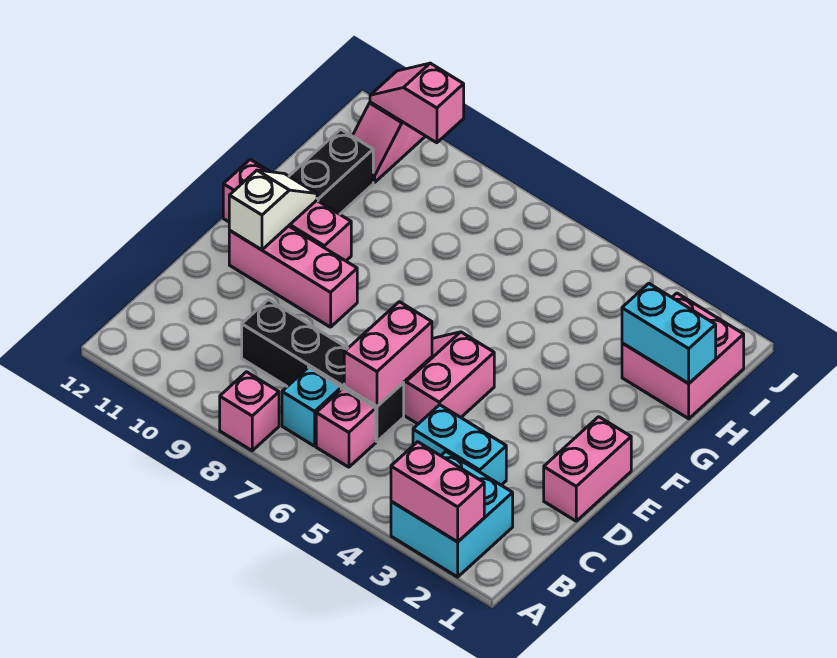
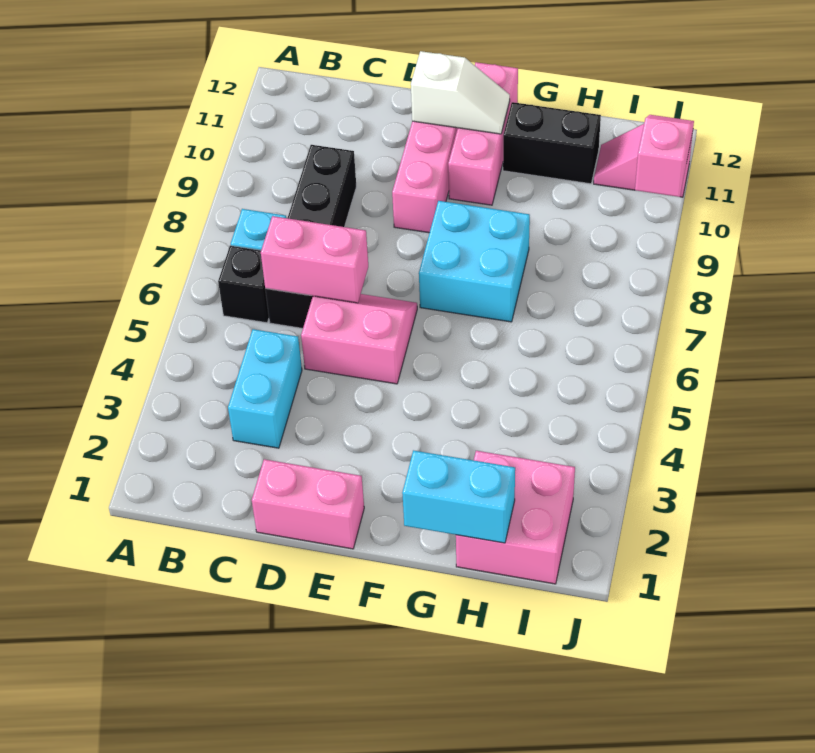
cyan brick A2:B3 level 1 -> cyan brick F7:G8 level 1
pink brick A2:A3 level 2 -> none
pink brick A8 level 1 -> none
pink brick B6 level 1 -> black brick B6 level 1
cyan brick H1:H2 level 2 -> cyan brick G1:H1 level 2

